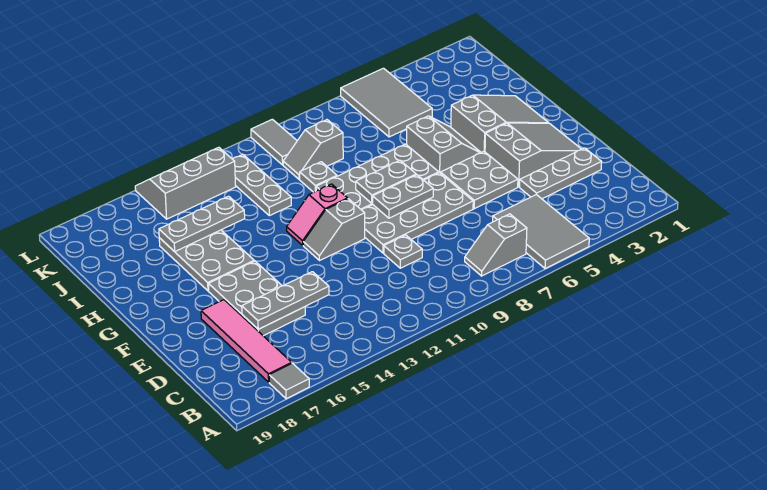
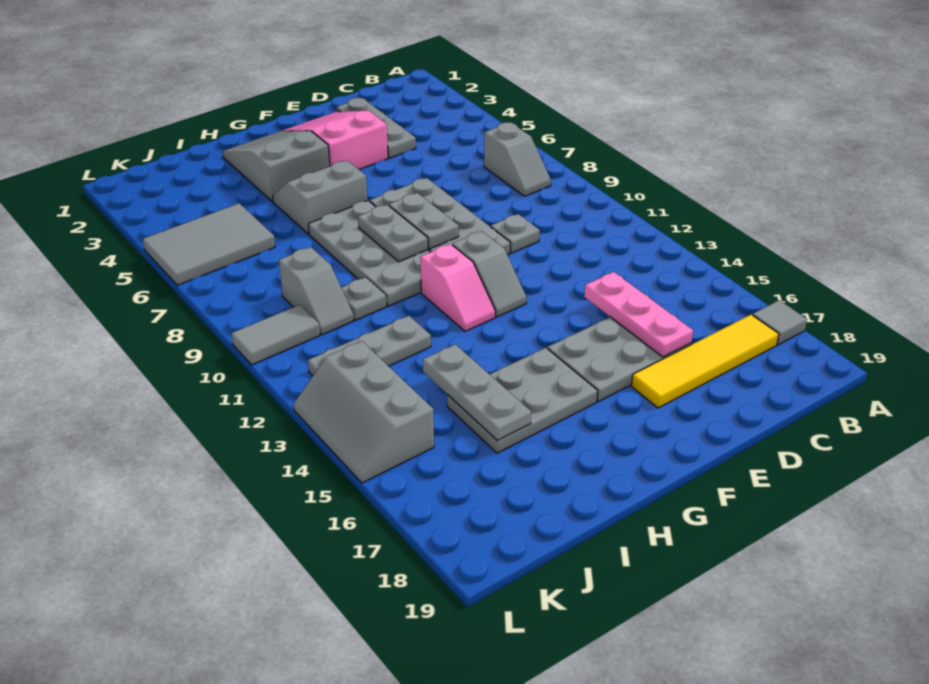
grey tile A5:C6 level 1 -> none
pink tile B17:E17 level 1 -> yellow tile B17:E17 level 1
grey plate D14:D16 level 2 -> pink plate D14:D16 level 2
grey slope E2:F4 level 1 top 4 -> pink slope E2:F4 level 1 top 4
grey plate E5:F6 level 1 -> none

